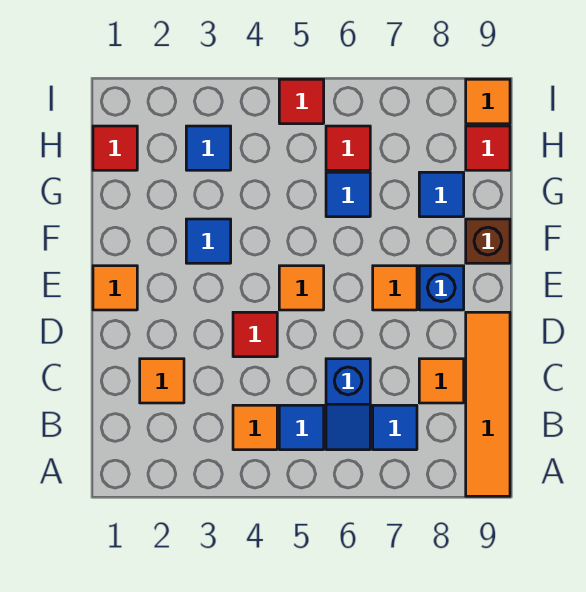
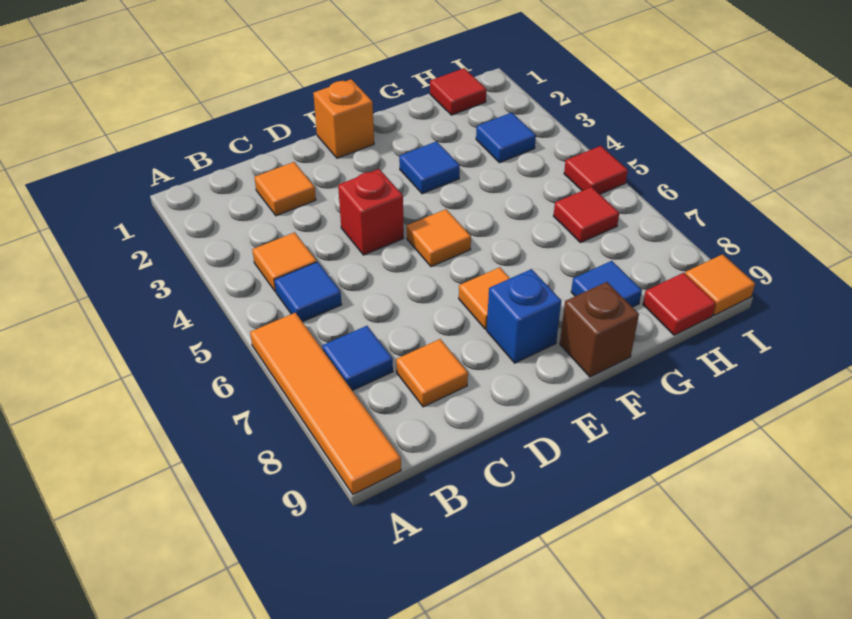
orange tile A9:D9 level 1 -> orange tile A6:A9 level 1
blue slope B6:C6 level 1 top C -> none
red tile D4 level 1 -> red brick D4 level 1
orange tile E1 level 1 -> orange brick E1 level 1
blue tile G6 level 1 -> none

